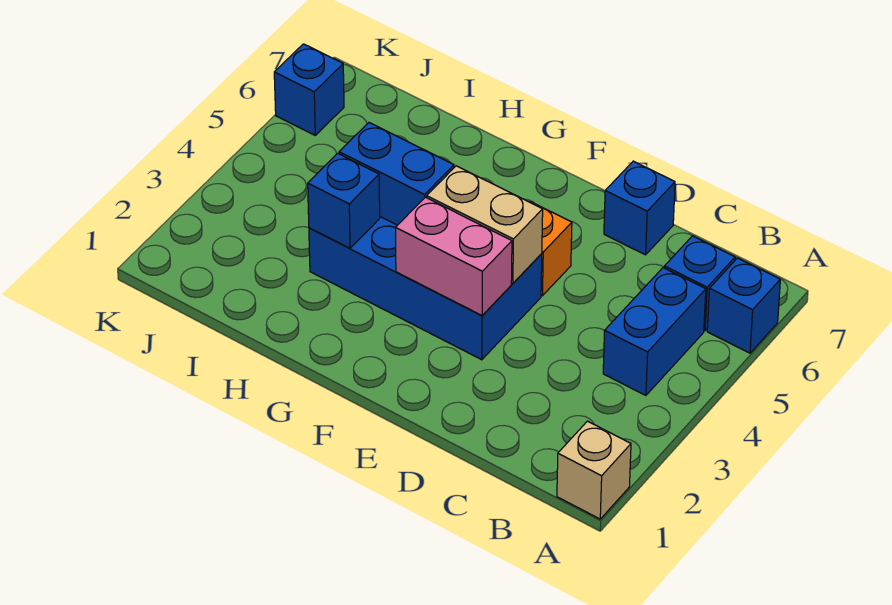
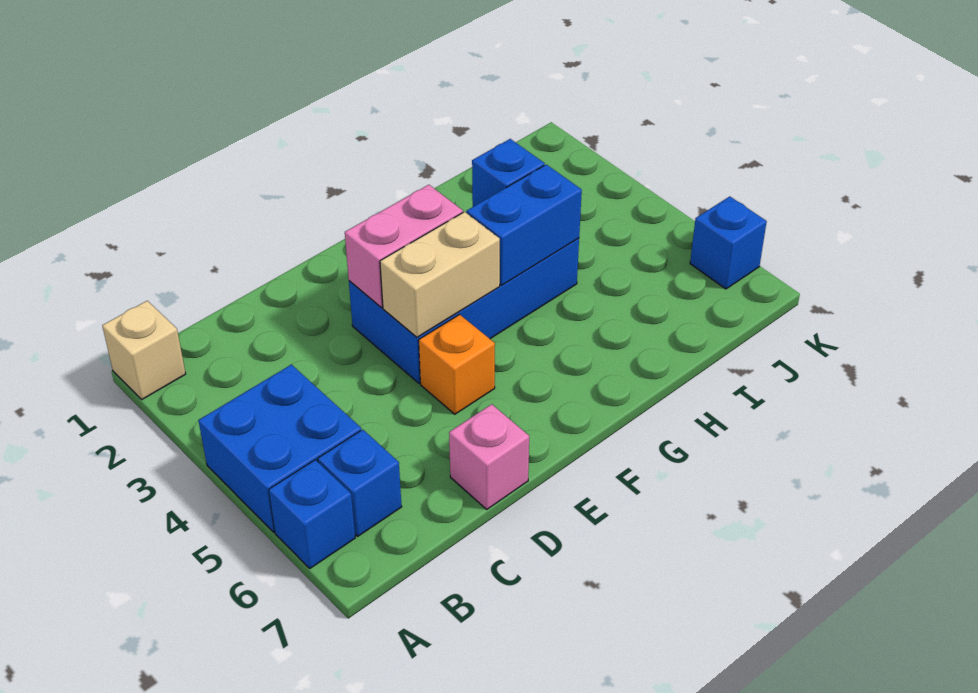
blue brick B4:B5 level 1 -> blue brick A4:B5 level 1
blue brick D7 level 1 -> pink brick D7 level 1

